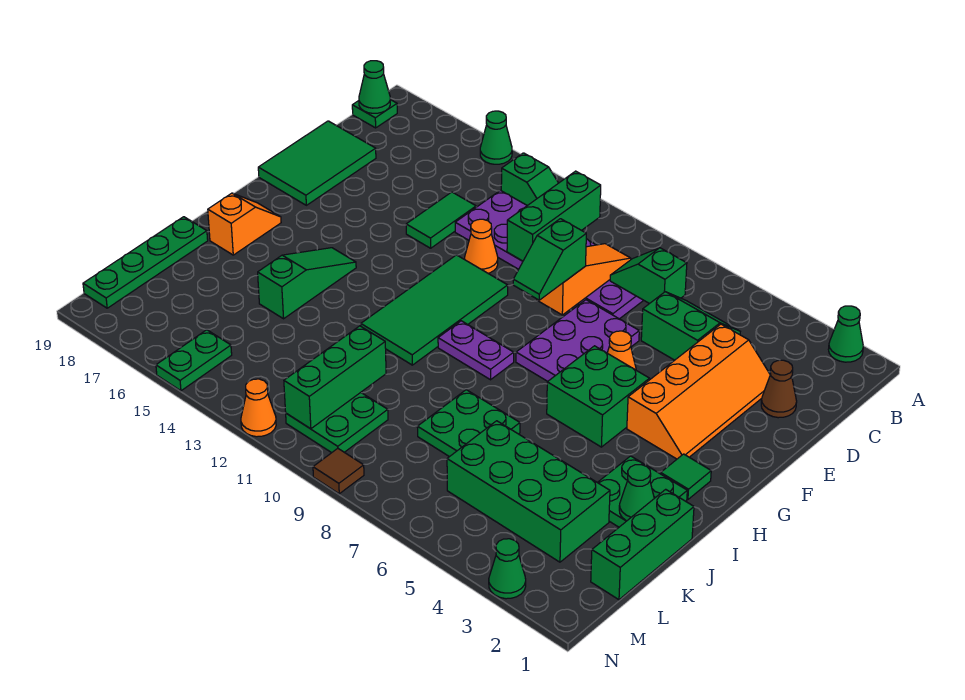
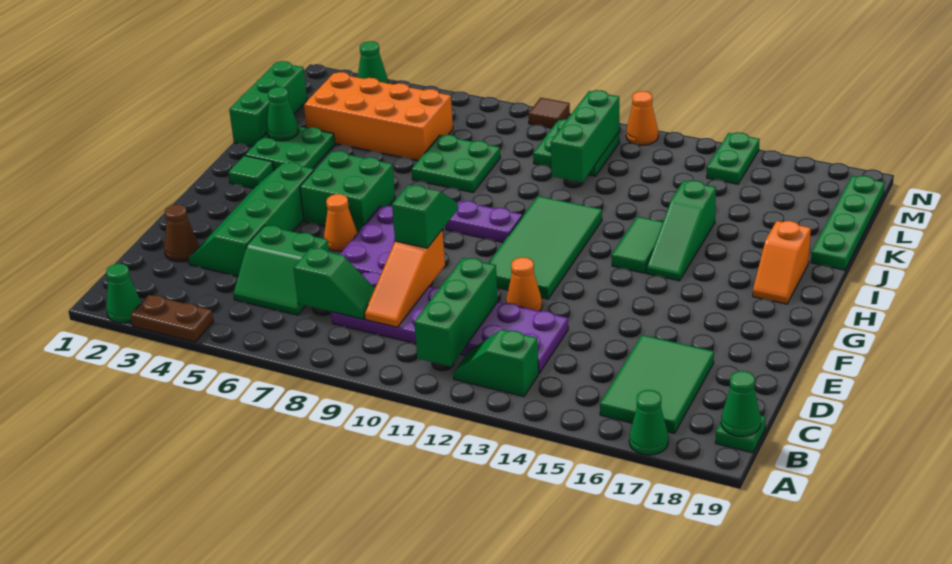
none -> brown plate A3:A4 level 1
green cone A15 level 1 -> green cone A17 level 1
orange slope D3:G4 level 1 top 4 -> green slope D3:G4 level 1 top 4
green tile D14:E14 level 1 -> green tile H14:I14 level 1
green tile D18:F19 level 1 -> green tile B16:D17 level 1
green brick K3:L6 level 1 -> orange brick K3:L6 level 1

